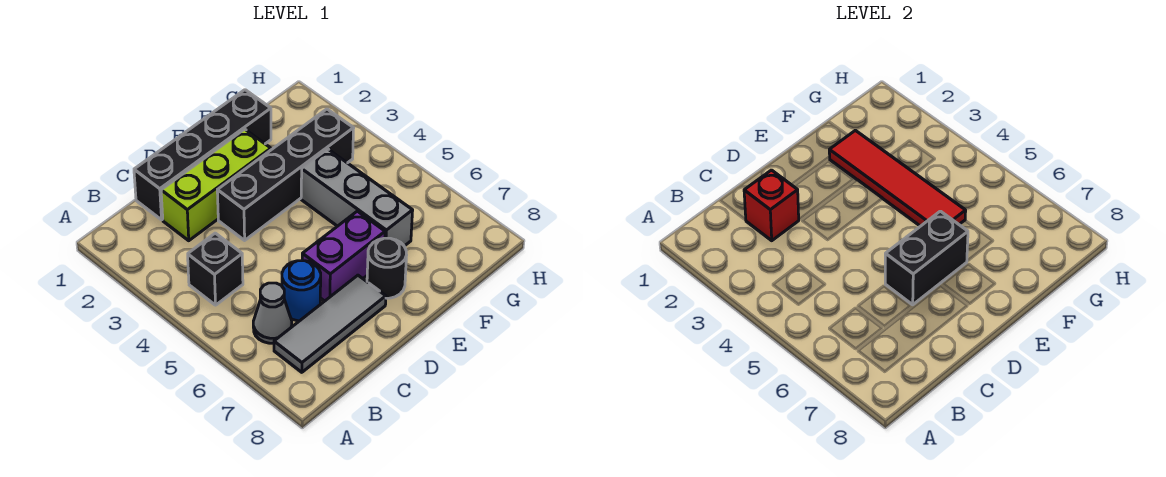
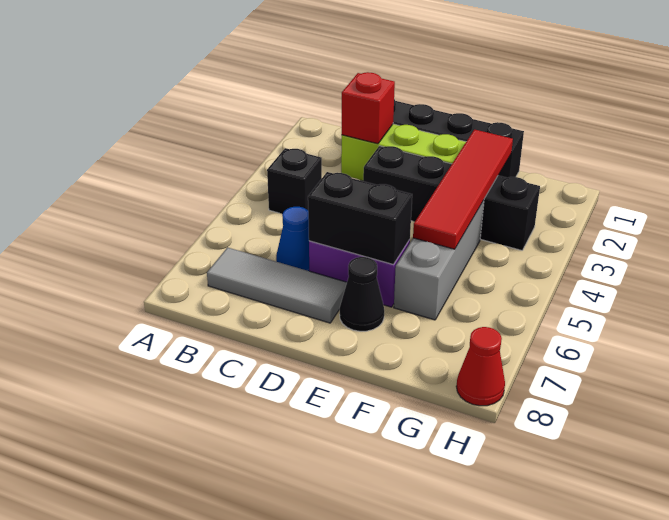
grey cone B6 level 1 -> none
blue round brick C6 level 1 -> blue cone C6 level 1
black round brick E7 level 1 -> black cone E7 level 1
none -> red cone H8 level 1

